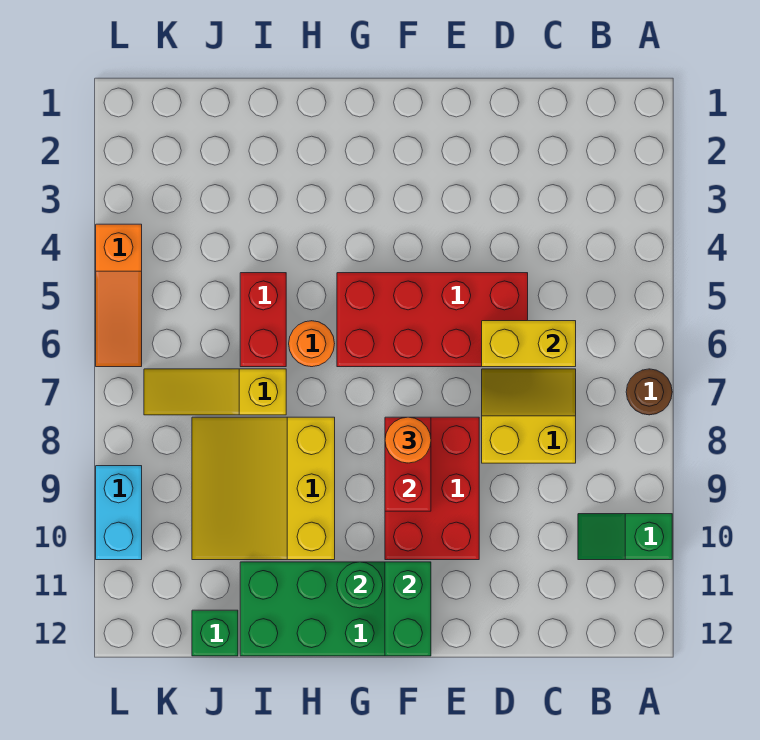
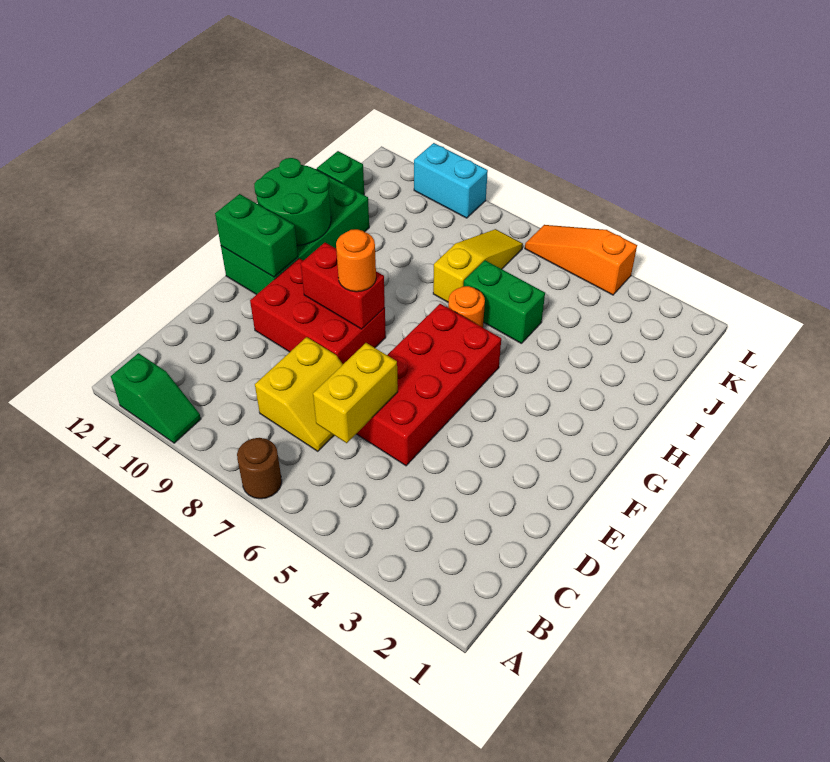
green slope A10:B10 level 1 top A -> green slope A10:A11 level 1 top 11
green round brick G11 level 2 -> green round brick G11:H12 level 2
yellow slope H8:J10 level 1 top H -> none
red brick I5:I6 level 1 -> green brick I5:I6 level 1

